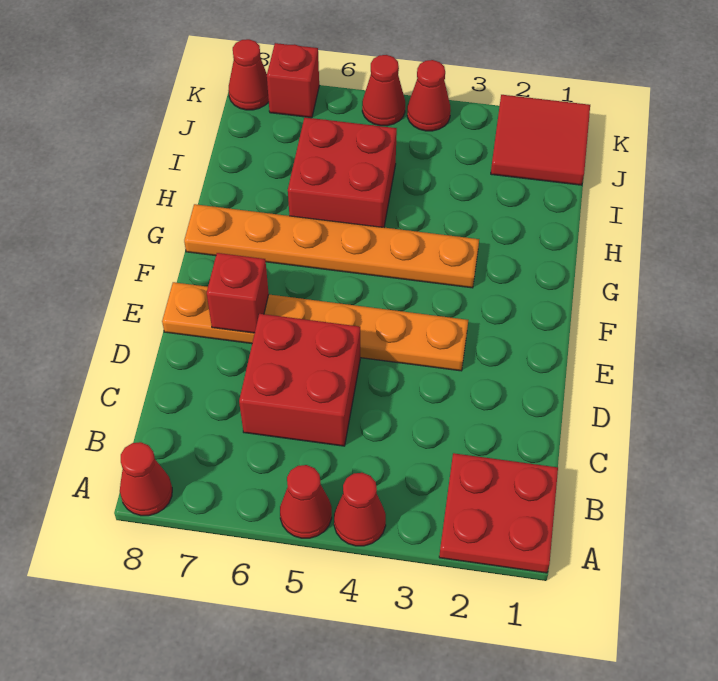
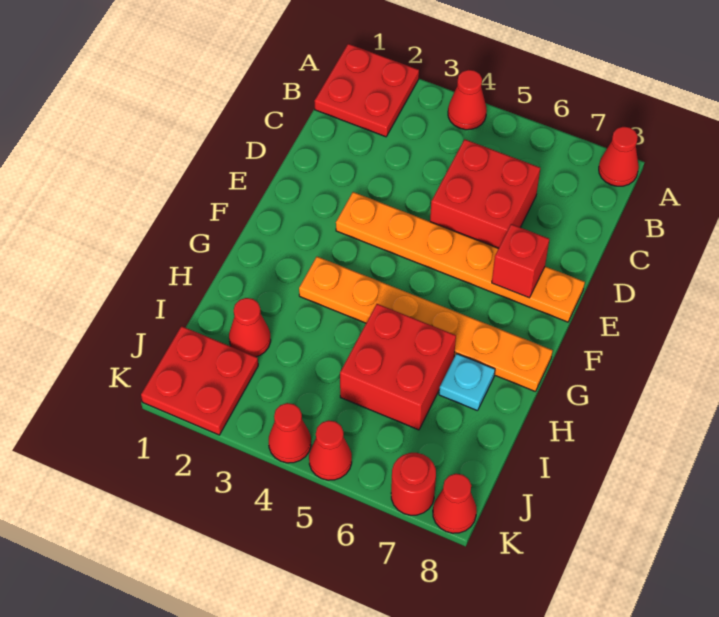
red cone A5 level 1 -> red cone I2 level 1
none -> cyan plate H7 level 1
red tile J1:K2 level 1 -> red plate J1:K2 level 1
red brick K7 level 1 -> red round brick K7 level 1

